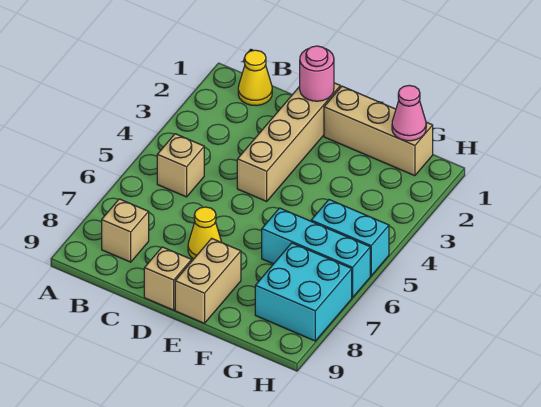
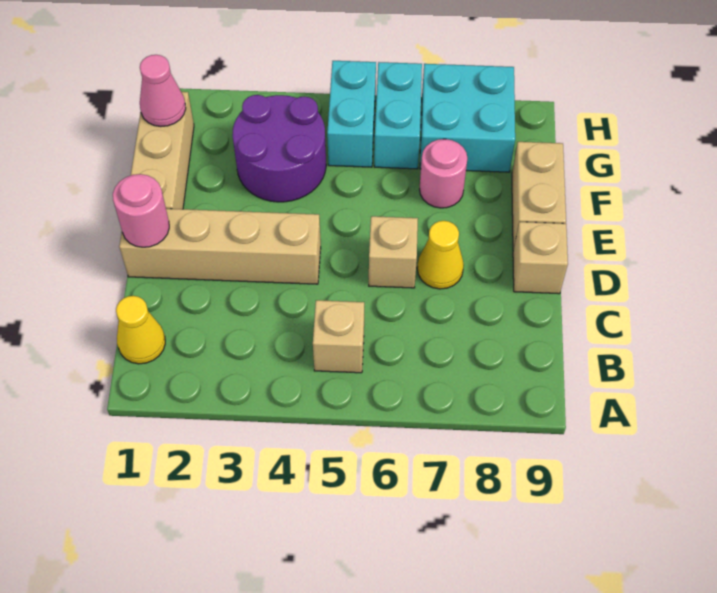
tan brick B8 level 1 -> tan brick D6 level 1
tan brick E8:E9 level 1 -> tan brick E9:F9 level 1
none -> purple round brick F3:G4 level 1
cyan brick F6:H6 level 1 -> cyan brick G6:H6 level 1
none -> pink round brick F7 level 1

